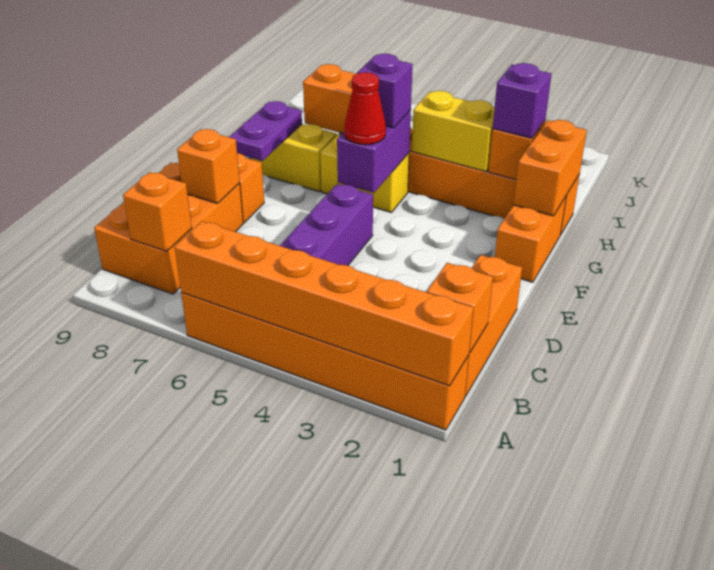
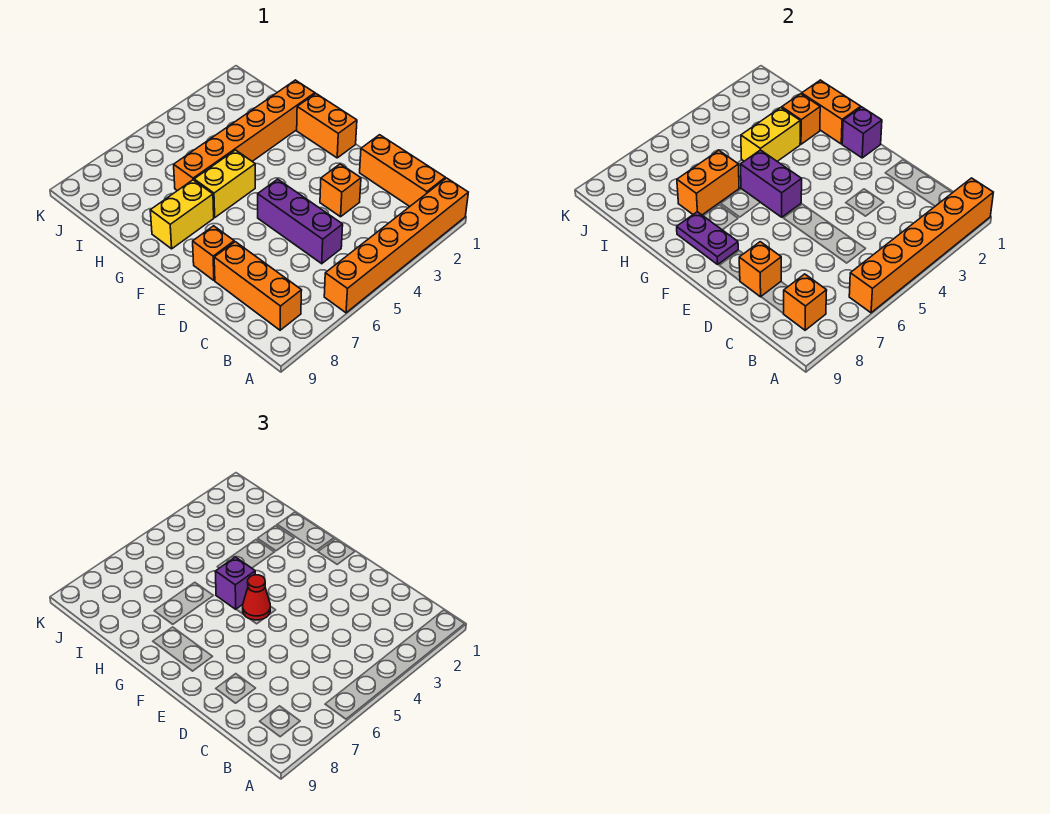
orange brick B1 level 2 -> orange brick D3 level 1
orange brick B8:D9 level 1 -> orange brick B8:D8 level 1
purple brick H2 level 3 -> purple brick F1 level 2

